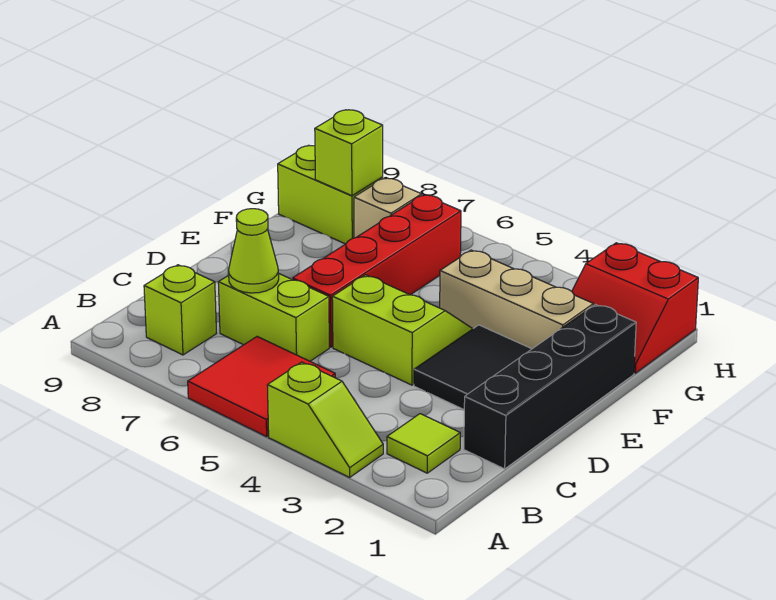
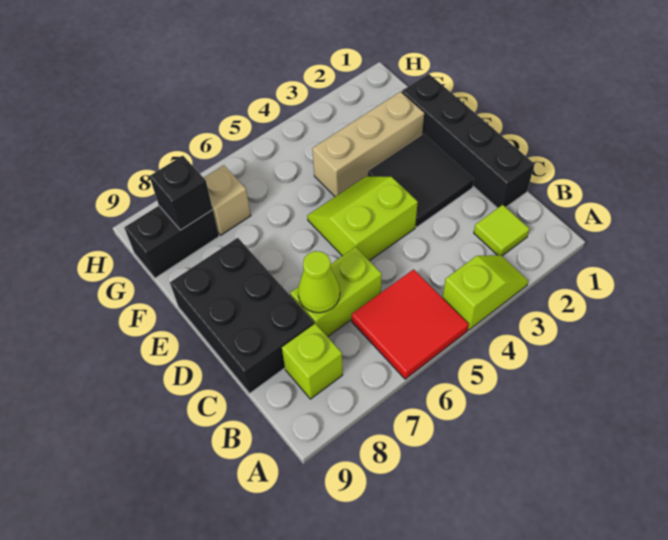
none -> black brick C8:E9 level 1
red brick D6:G6 level 1 -> none
red slope G1:H2 level 1 top H -> none
lime brick G8:G9 level 1 -> black brick G8:G9 level 1
lime brick G8 level 2 -> black brick G8 level 2

